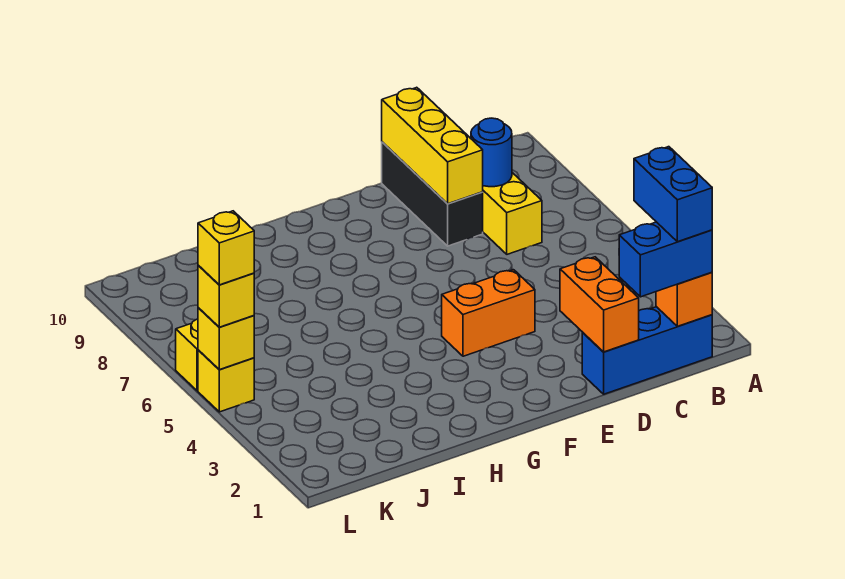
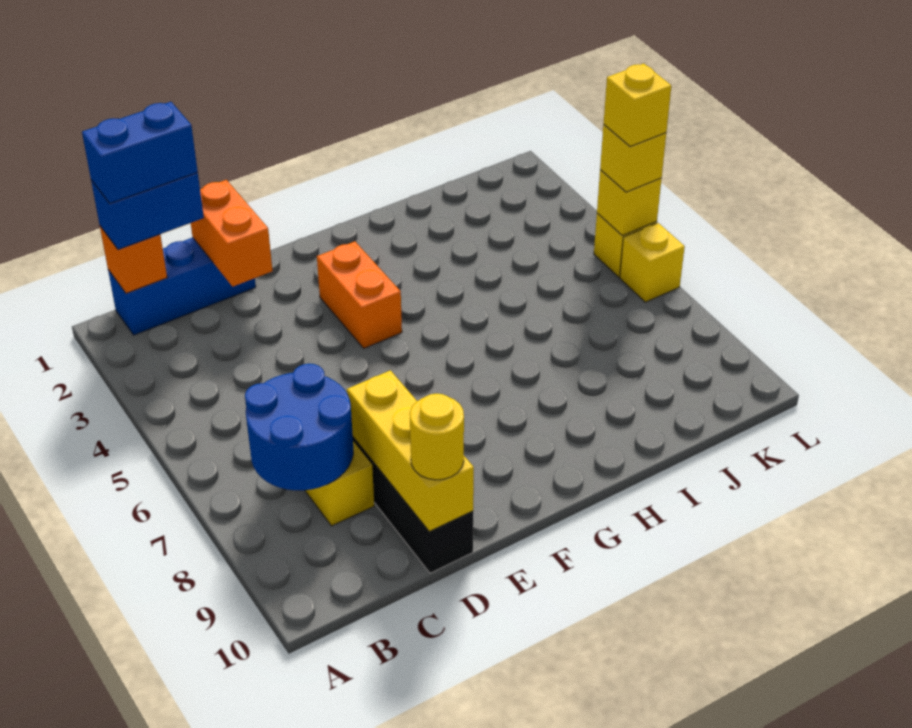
blue brick B1:B2 level 4 -> blue brick B1:C1 level 4
blue round brick C8 level 2 -> blue round brick B7:C8 level 2
none -> yellow round brick D10 level 3
orange brick E4:F4 level 1 -> orange brick F3:F4 level 1

